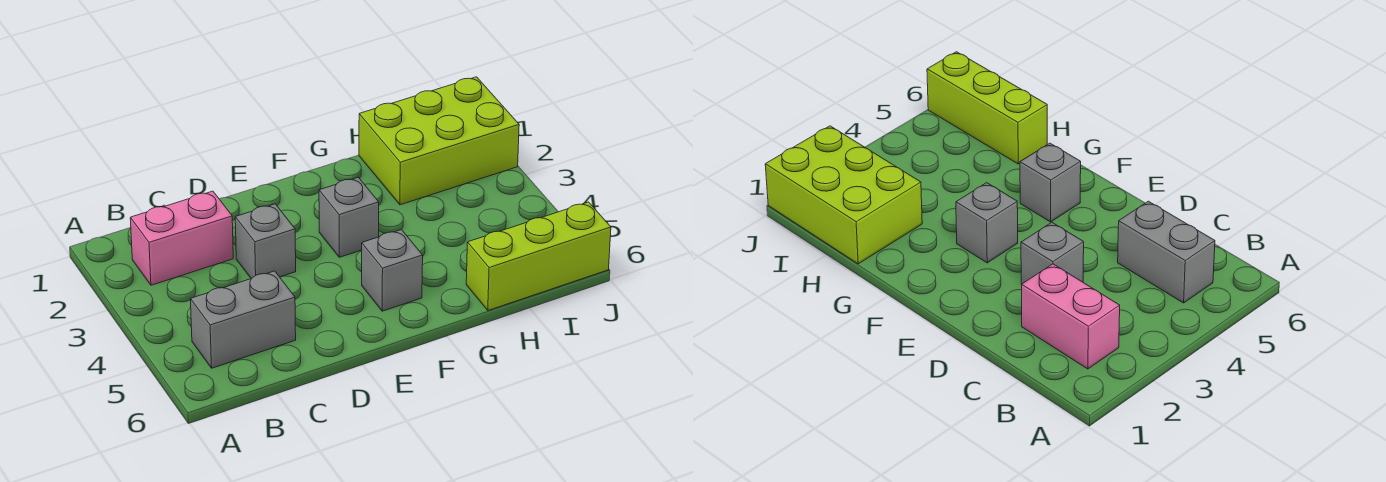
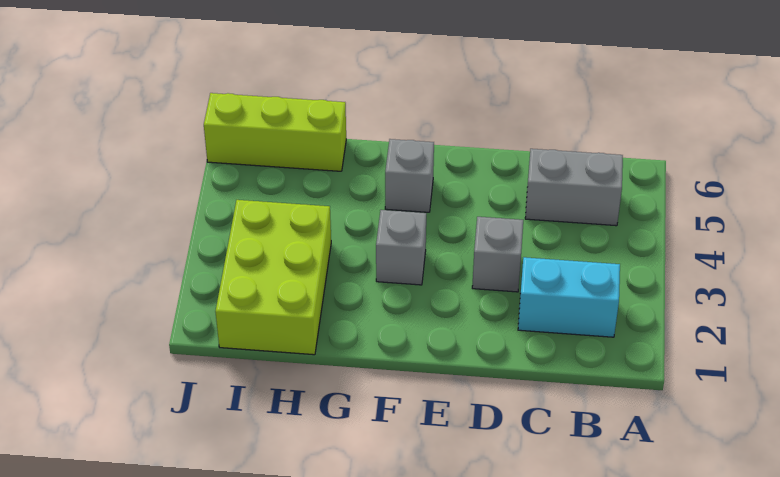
pink brick B2:C2 level 1 -> cyan brick B2:C2 level 1
lime brick H1:J2 level 1 -> lime brick H1:I3 level 1

